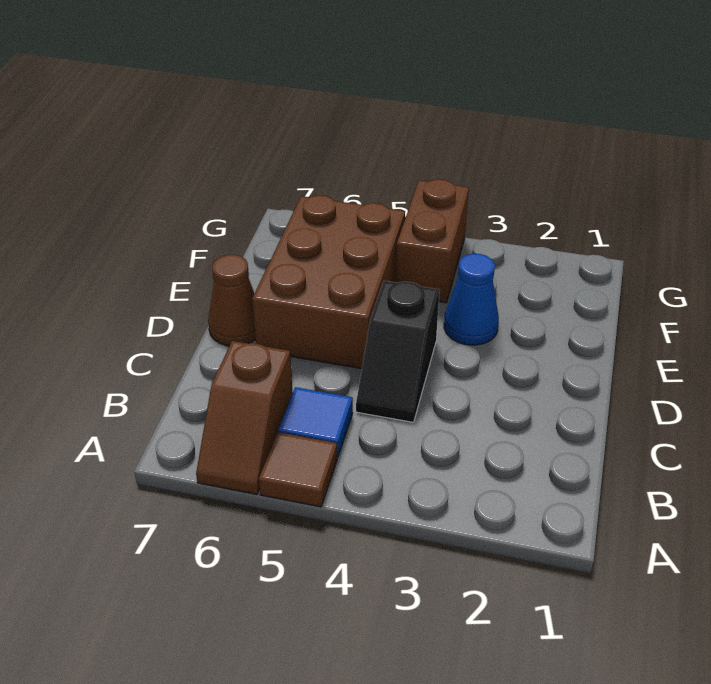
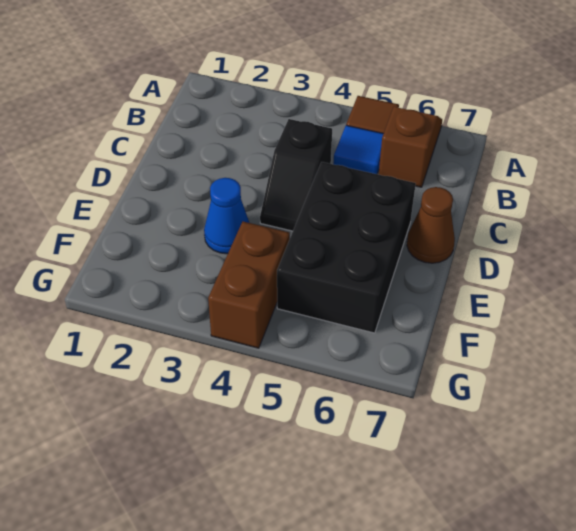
black slope C4:D4 level 1 top D -> black slope C4:D4 level 1 top C
brown brick D5:F6 level 1 -> black brick D5:F6 level 1

